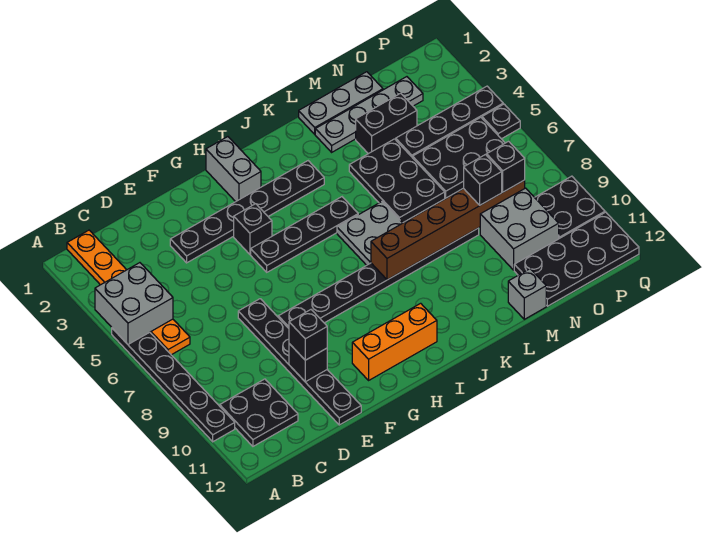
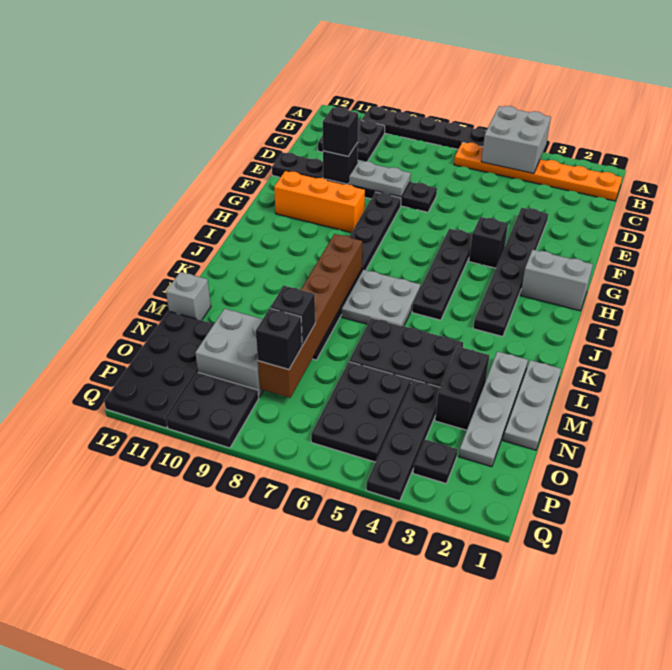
none -> grey plate E8:E9 level 2
orange brick G11:I11 level 1 -> orange brick G9:G11 level 1
black plate Q5 level 1 -> black plate P3 level 1

